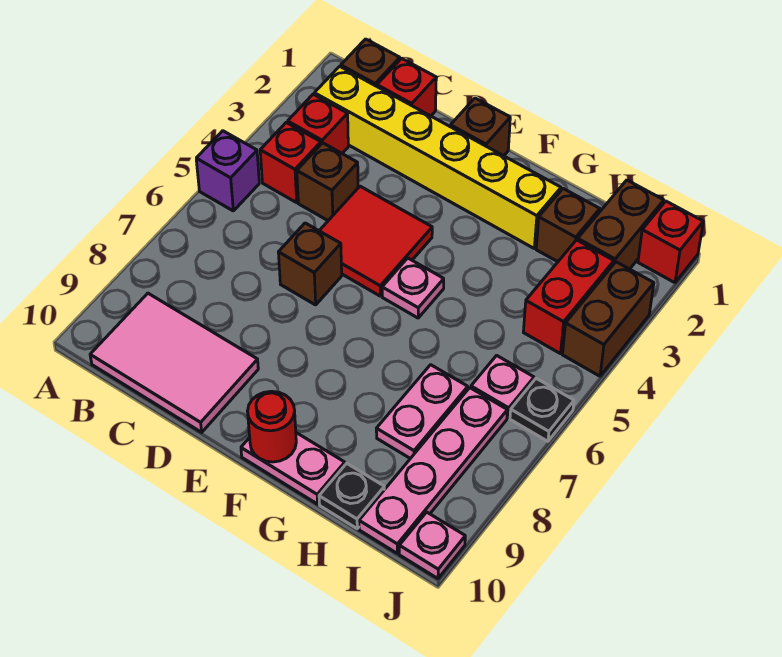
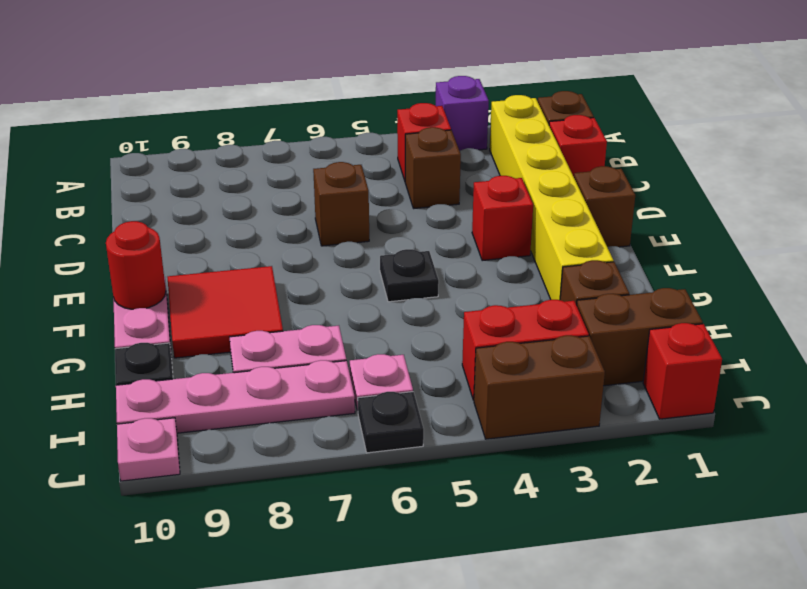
purple brick A5 level 1 -> purple brick A3 level 1
red brick B3 level 1 -> red brick E3 level 1
pink tile B9:D10 level 1 -> none
red tile D4:E5 level 1 -> red tile F8:G9 level 1
pink plate F5 level 1 -> black plate F5 level 1

